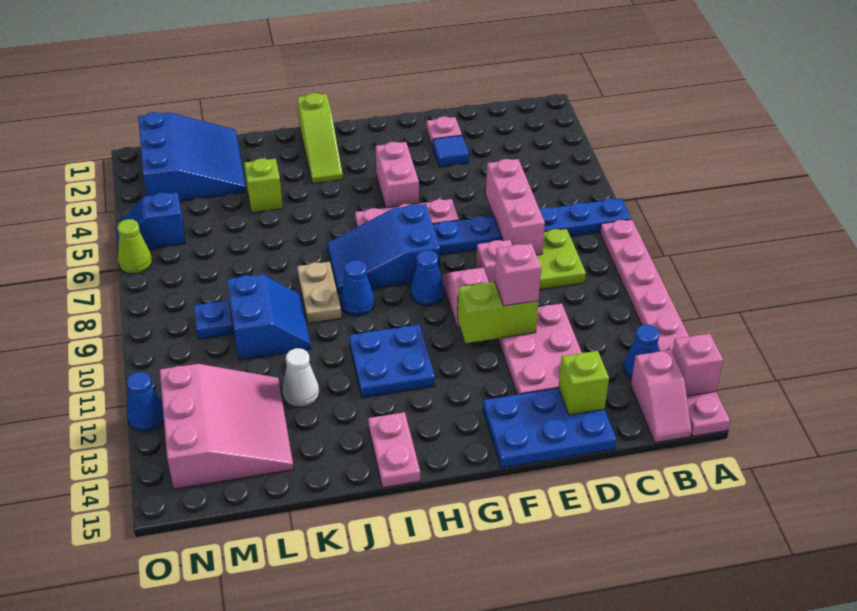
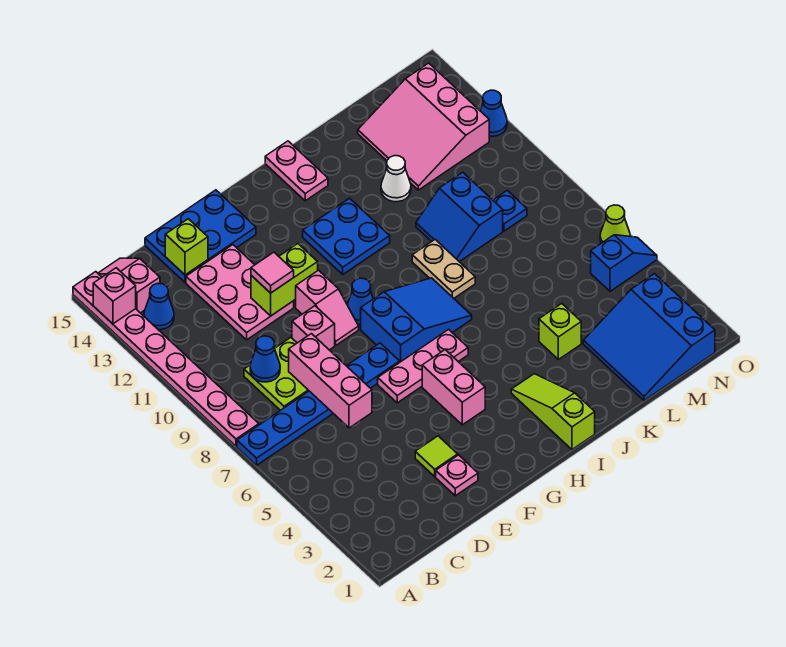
blue tile E3 level 1 -> lime tile E3 level 1
pink brick E11 level 3 -> pink tile E11 level 3
blue cone I9 level 1 -> blue cone C9 level 2

